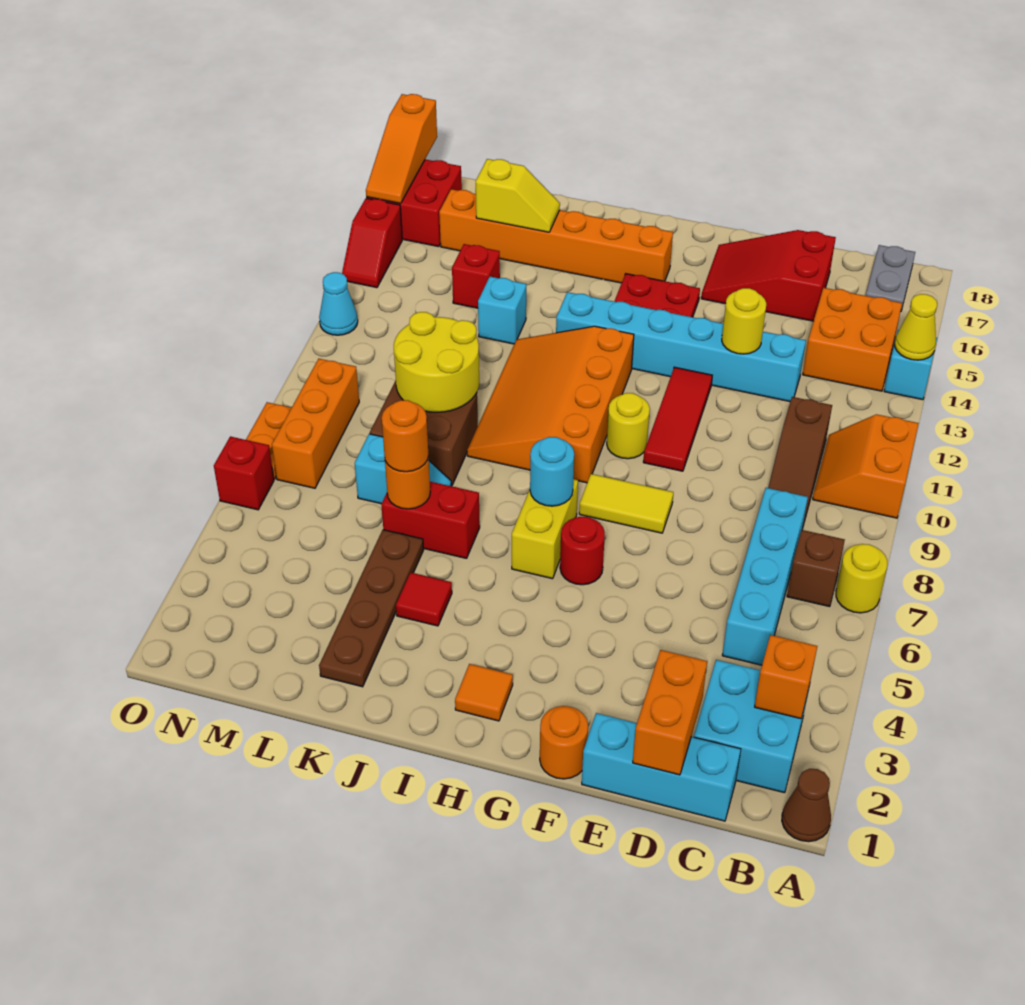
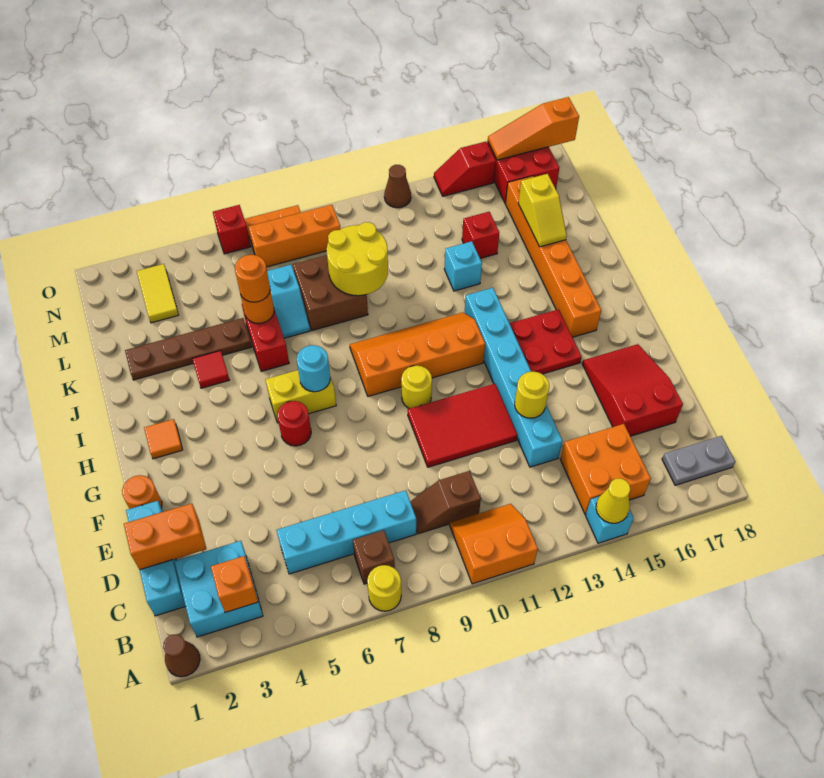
brown slope C9:C11 level 1 top 11 -> brown slope C9:C10 level 1 top 10
yellow tile F8:G8 level 1 -> yellow tile M3:N3 level 1
red tile F10:F12 level 1 -> red tile E10:F12 level 1
orange slope H9:J12 level 1 top H -> orange slope H9:I12 level 1 top H
cyan cone O12 level 1 -> brown cone O12 level 1

